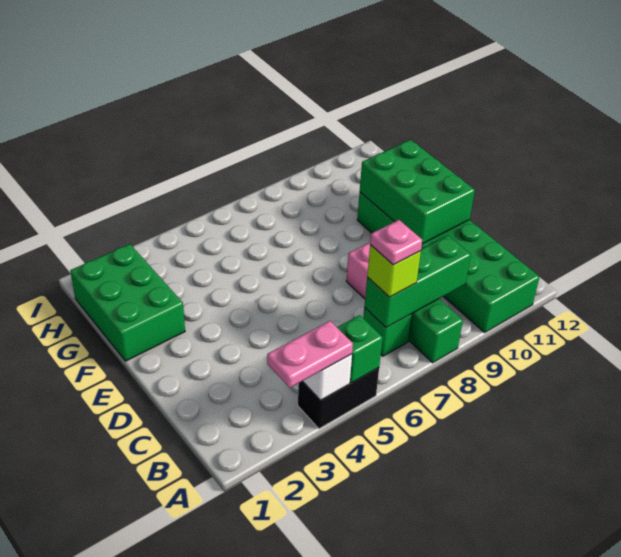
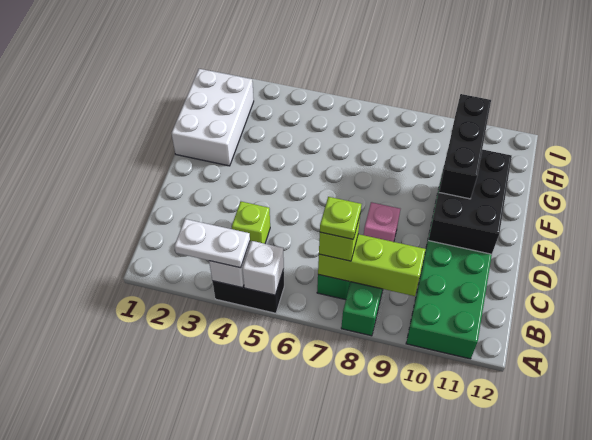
pink plate A3:A4 level 3 -> white plate A3:A4 level 3
green brick A5 level 2 -> white brick A5 level 2
green brick B7:B9 level 2 -> lime brick B7:B9 level 2
pink plate B7 level 4 -> lime plate B7 level 4
none -> lime brick C4 level 1
green brick D10:F11 level 2 -> black brick D10:F11 level 2
none -> black brick E10:G10 level 3
green brick F1:H2 level 1 -> white brick F1:H2 level 1

